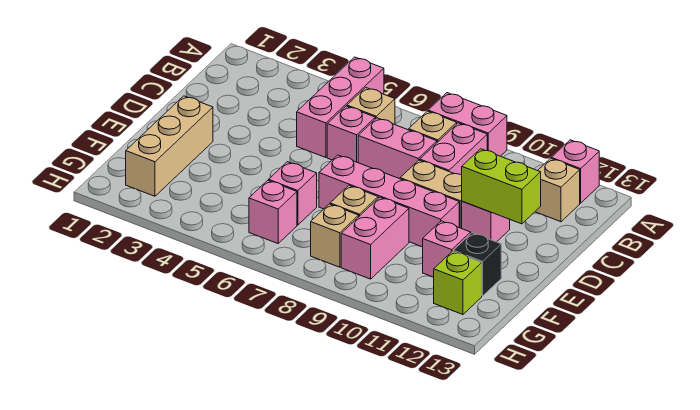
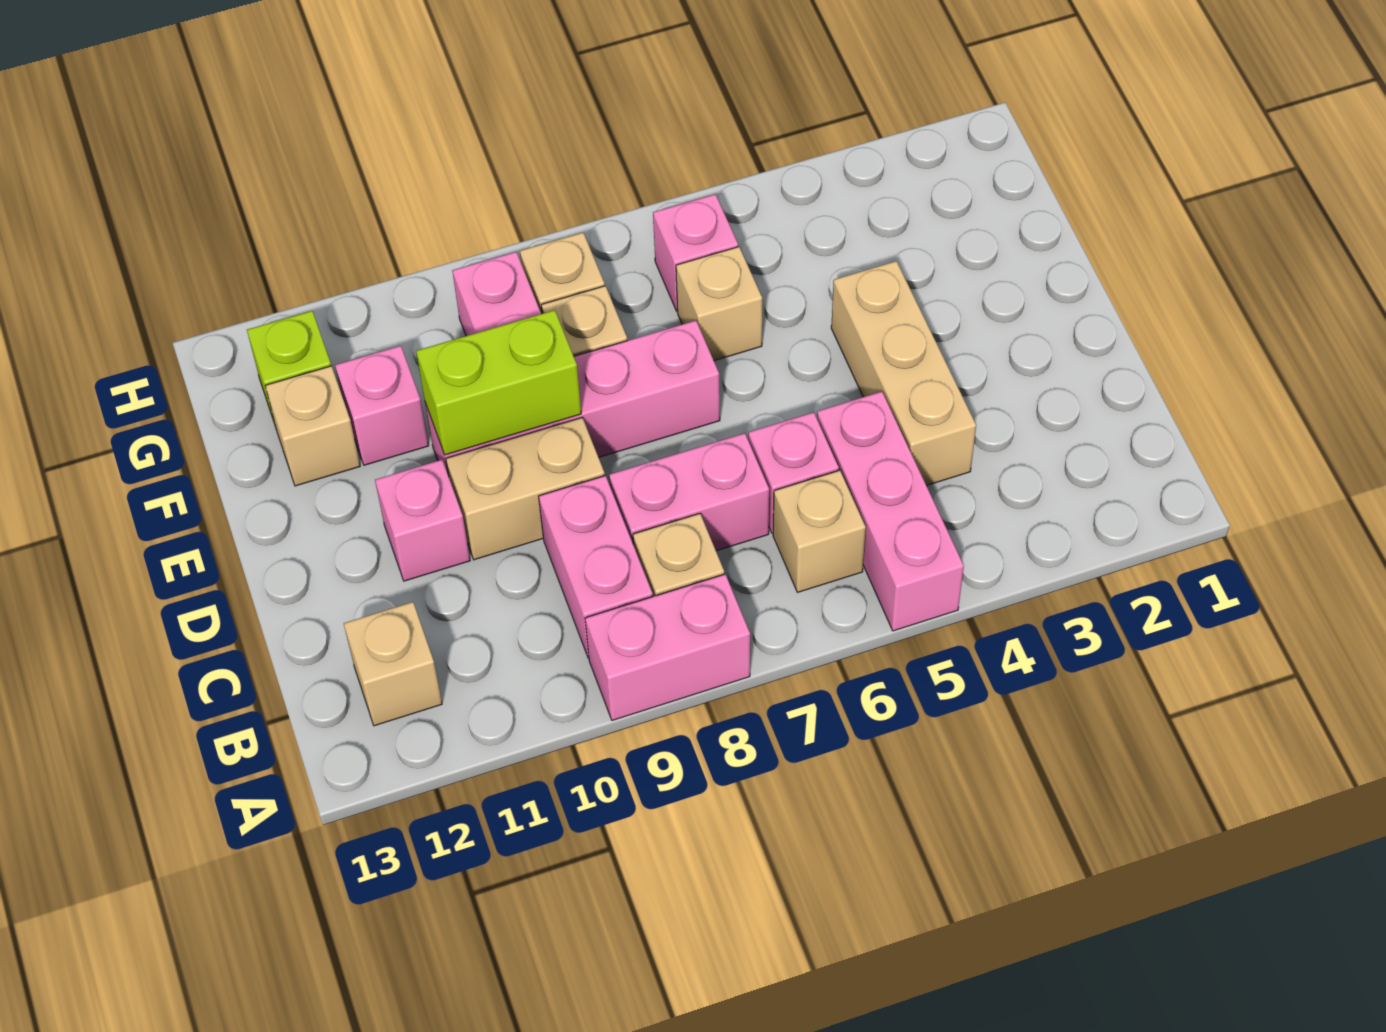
pink brick A12 level 1 -> none
lime brick D11:D12 level 2 -> lime brick E9:E10 level 2
tan brick E2:G2 level 1 -> tan brick C4:E4 level 1
pink brick F6 level 1 -> tan brick F6 level 1
black brick F12 level 1 -> tan brick F12 level 1

